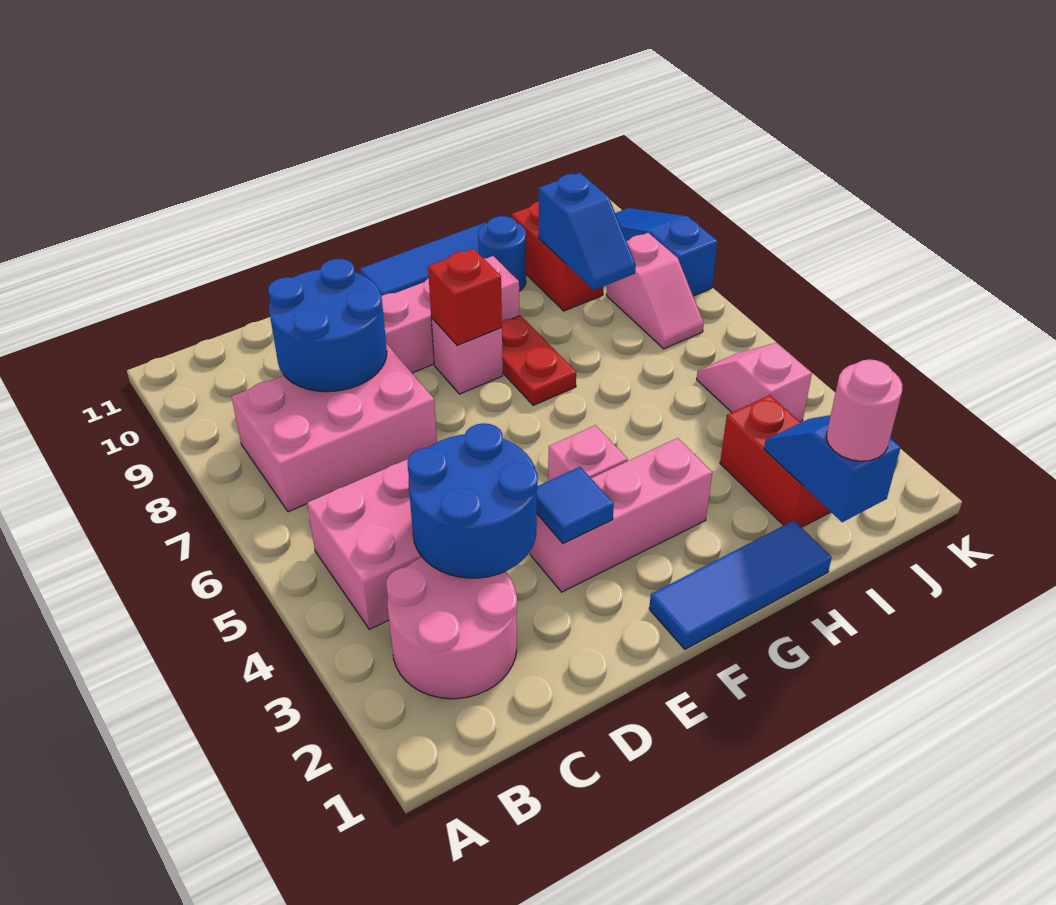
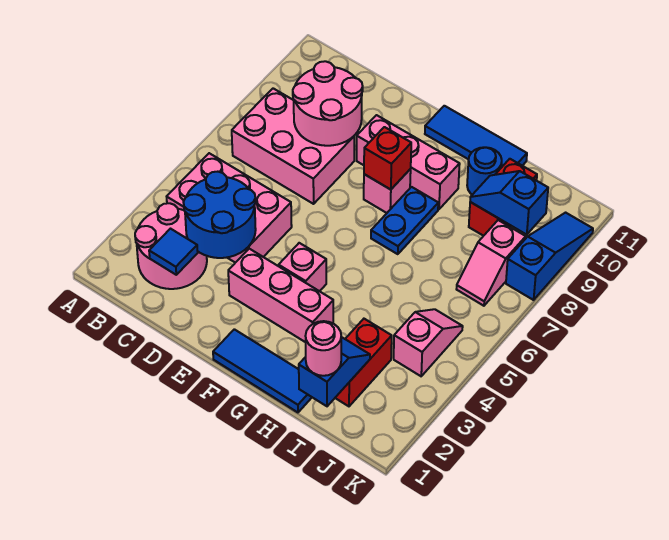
blue round brick C8:D9 level 2 -> pink round brick C8:D9 level 2
blue tile E3 level 2 -> blue tile C2 level 2
red plate G7:G8 level 1 -> blue plate G7:G8 level 1
blue slope I8:I9 level 2 top 9 -> blue slope I9:J9 level 2 top J

